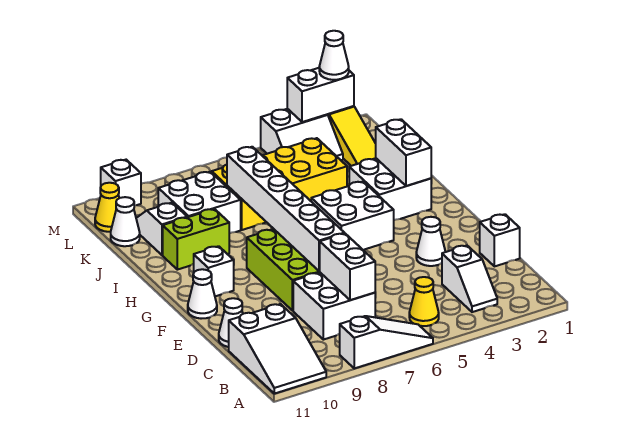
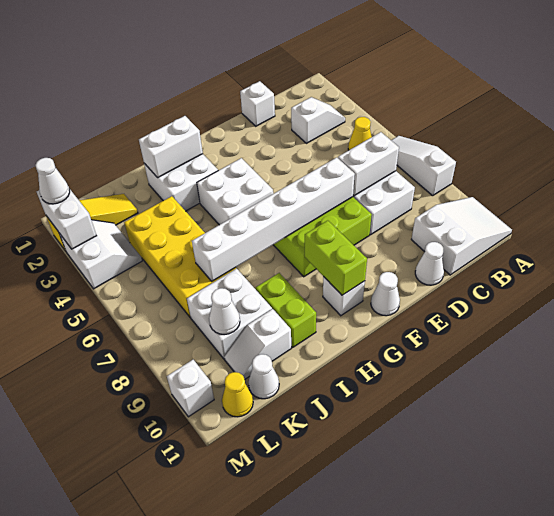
white cone E3 level 1 -> white cone K9 level 2
none -> lime brick G9:G10 level 2

